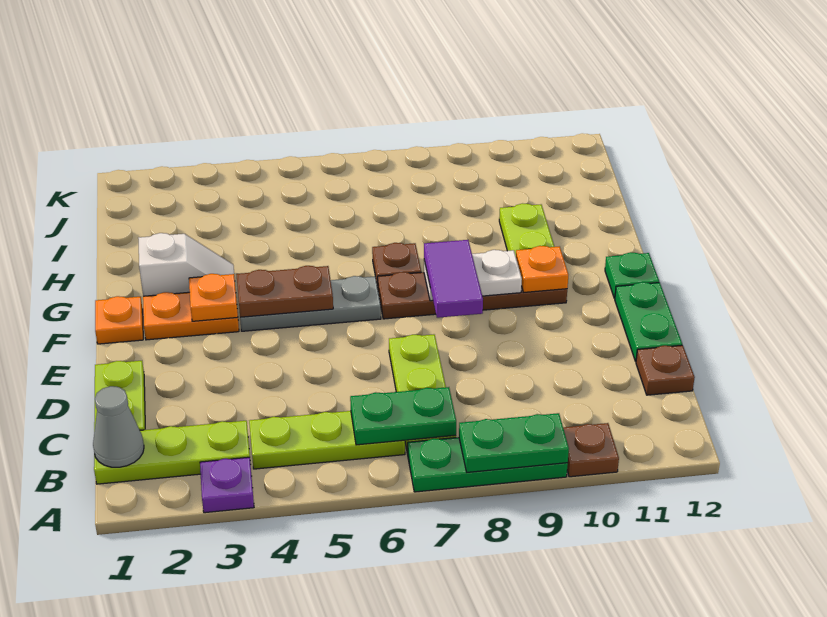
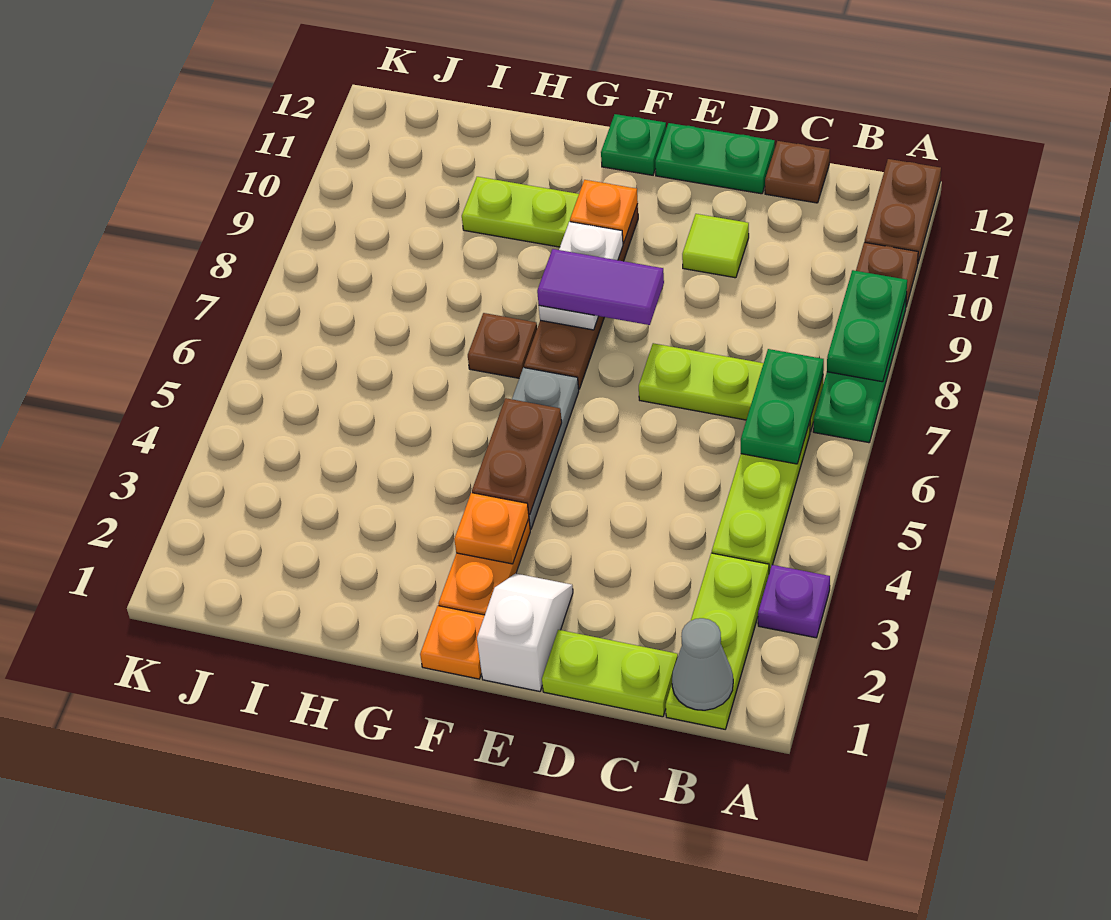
none -> brown plate A11:A12 level 1
none -> lime tile D10 level 1
white slope G2:G3 level 1 top 2 -> white slope E1:E2 level 1 top 1

